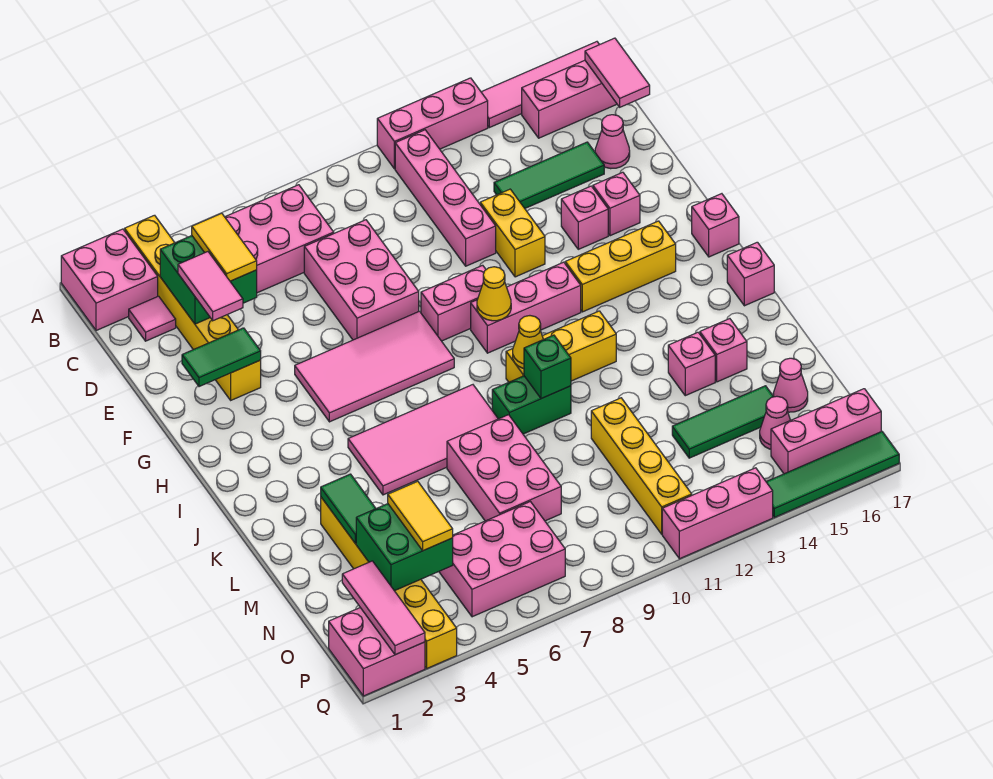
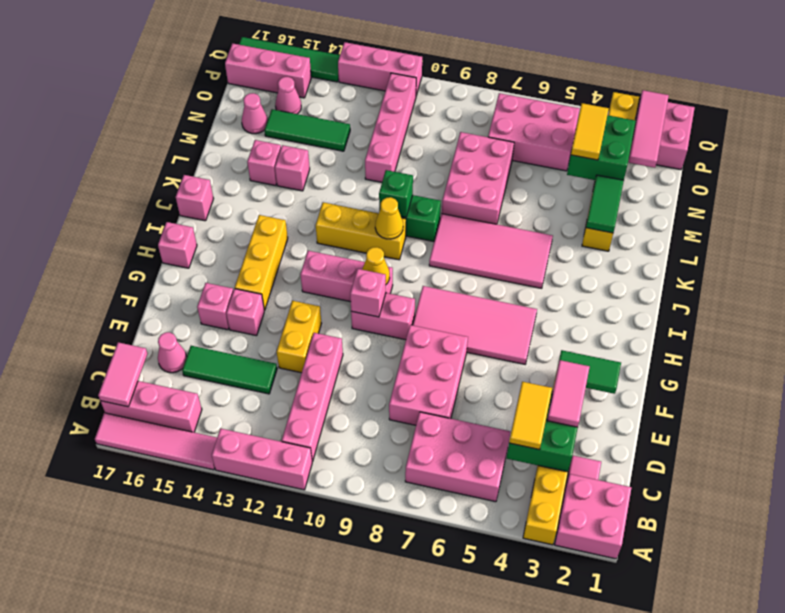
none -> pink brick G10 level 2
yellow brick H13:H15 level 1 -> yellow brick G14:I14 level 1
yellow brick M11:P11 level 1 -> pink brick M11:P11 level 1

